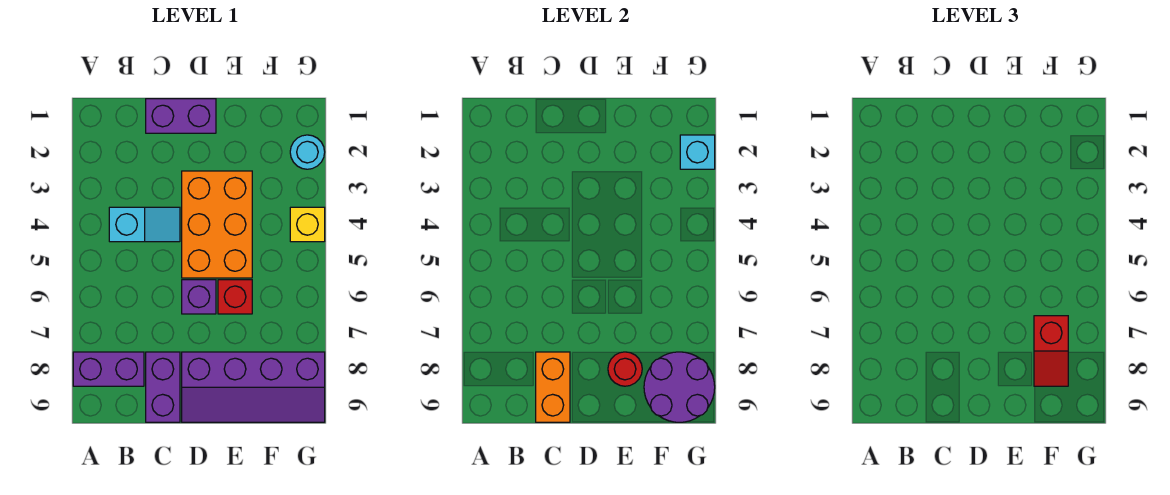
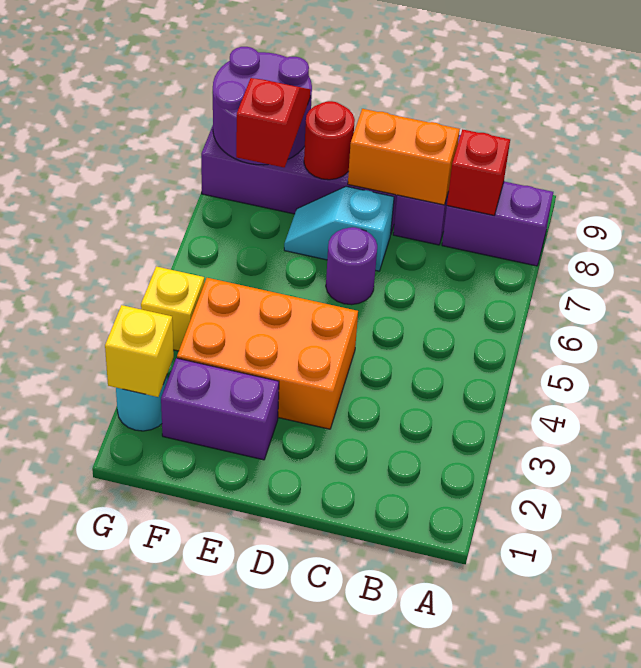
cyan slope B4:C4 level 1 top B -> cyan slope D7:E7 level 1 top D
purple brick C1:D1 level 1 -> purple brick E2:F2 level 1
orange brick C8:C9 level 2 -> orange brick C8:D8 level 2
orange brick D3:E5 level 1 -> orange brick D3:F4 level 1
purple brick D6 level 1 -> purple round brick D6 level 1
red brick E6 level 1 -> red brick B8 level 2
cyan brick G2 level 2 -> yellow brick G2 level 2

